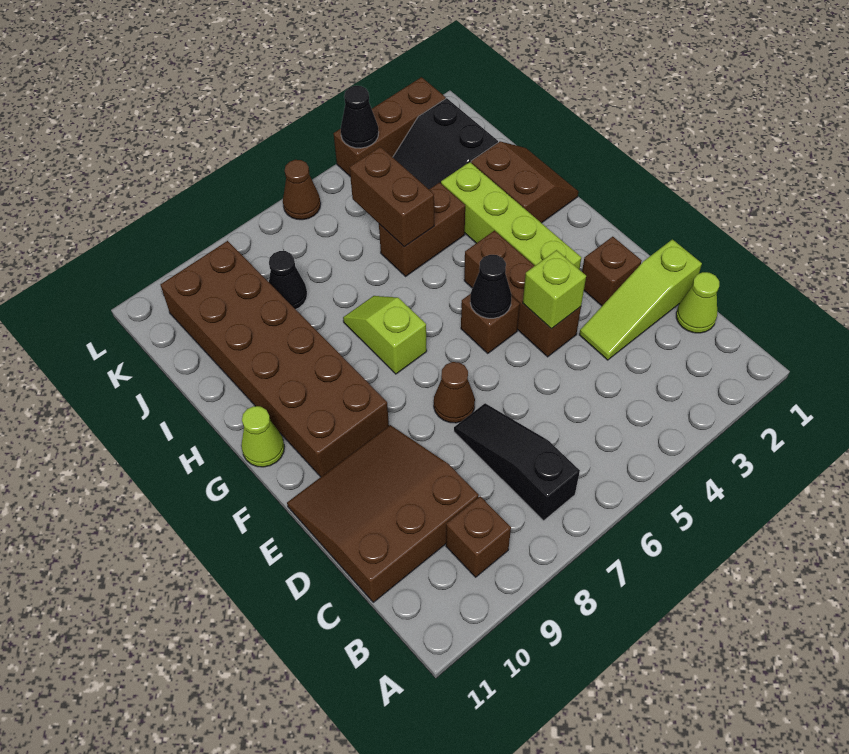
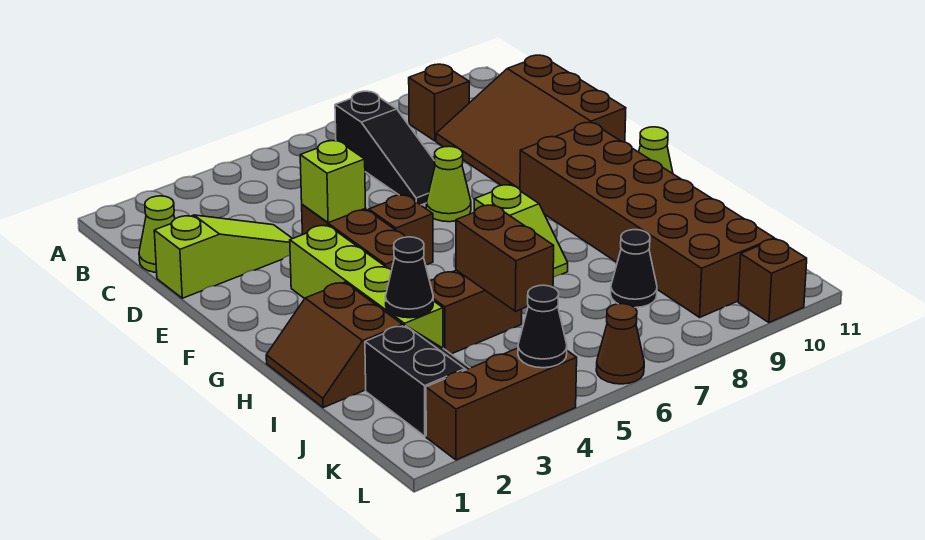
brown slope C9:E11 level 1 top C -> brown slope C9:E11 level 1 top 11
brown brick E2 level 1 -> brown brick L10 level 1
brown cone E7 level 1 -> lime cone E7 level 1
black cone F5 level 2 -> black cone I3 level 2

